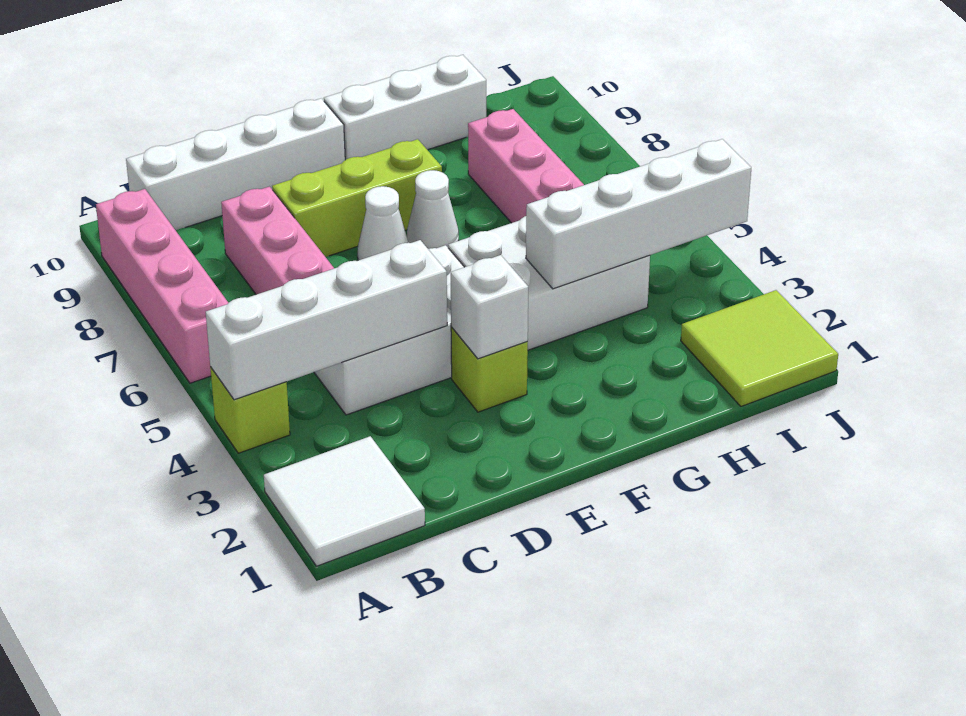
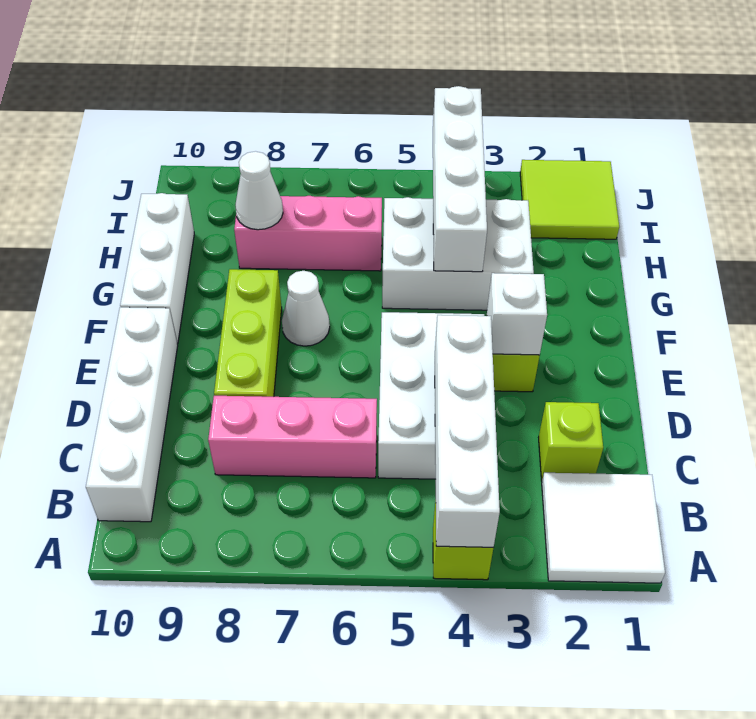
pink brick A6:A9 level 1 -> none
none -> lime brick C2 level 1
white cone E7 level 1 -> white cone H8 level 2
white brick F4:H5 level 1 -> white brick G3:H5 level 1

